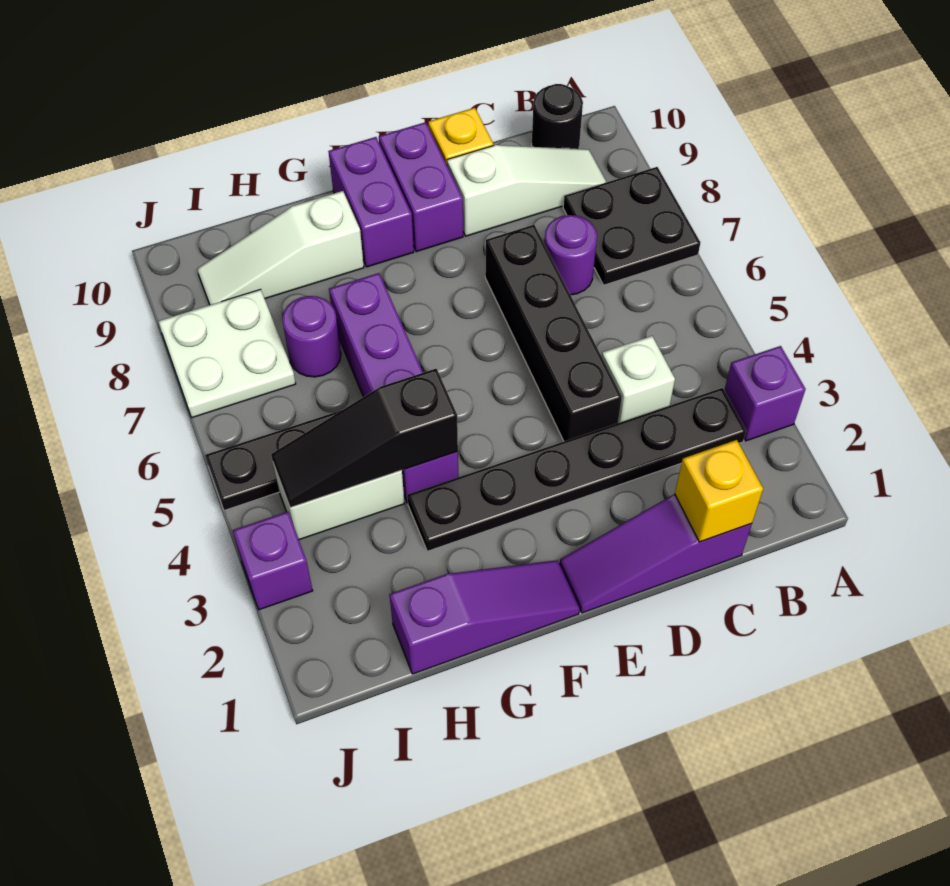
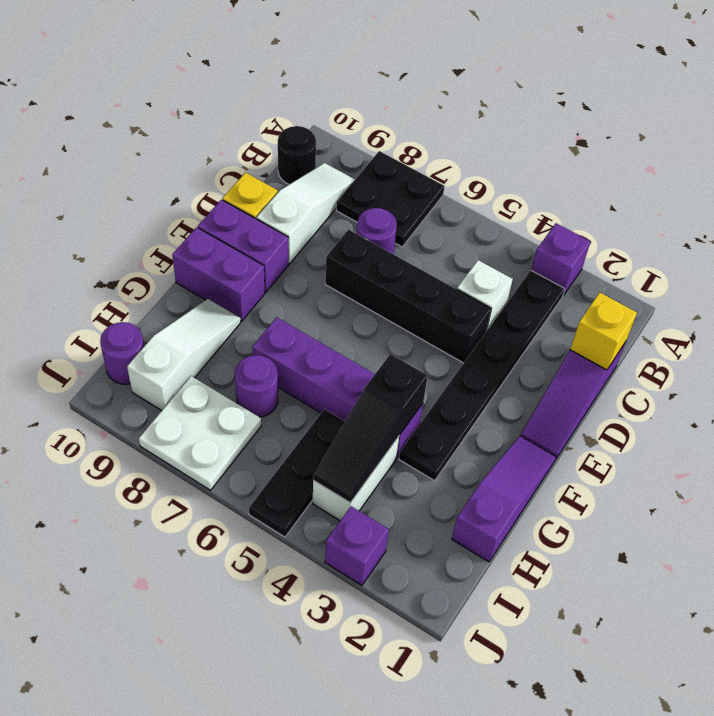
white slope G9:I9 level 1 top G -> white slope G9:I9 level 1 top I
none -> purple round brick I10 level 1

